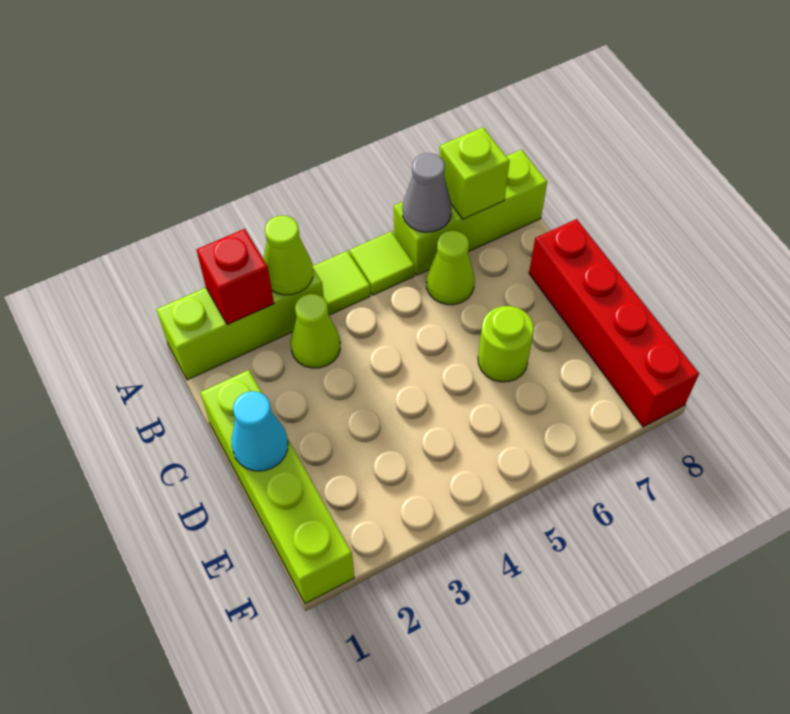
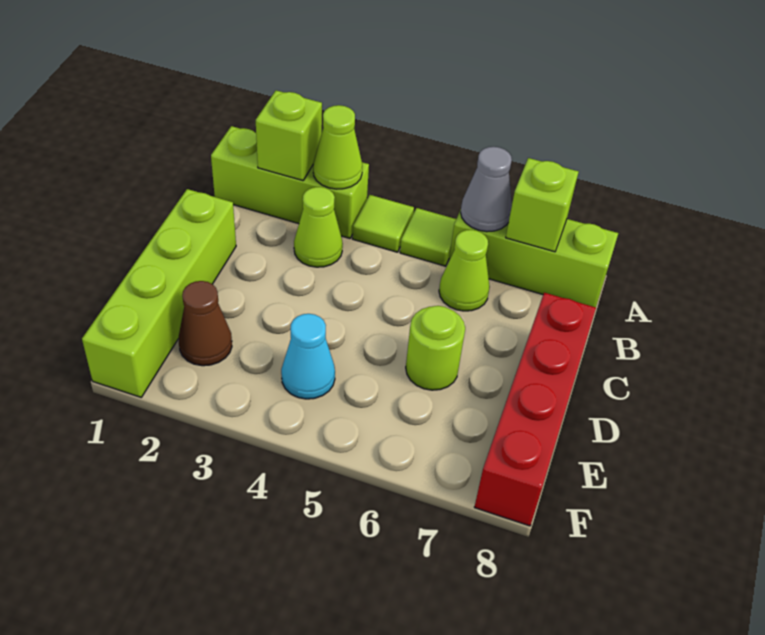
red brick A2 level 2 -> lime brick A2 level 2
cyan cone D1 level 2 -> cyan cone E4 level 1
none -> brown cone E2 level 1

